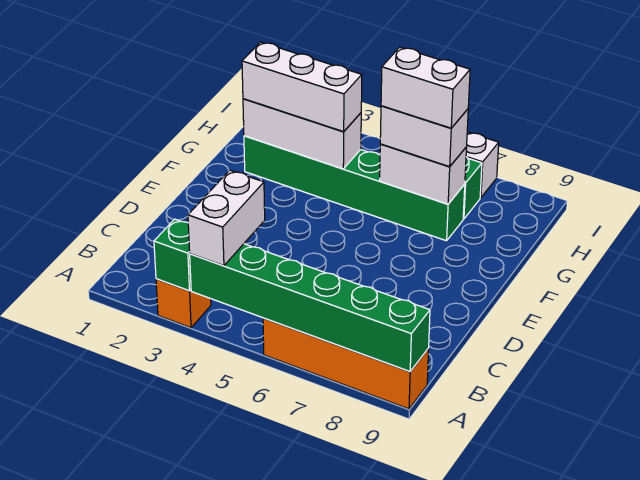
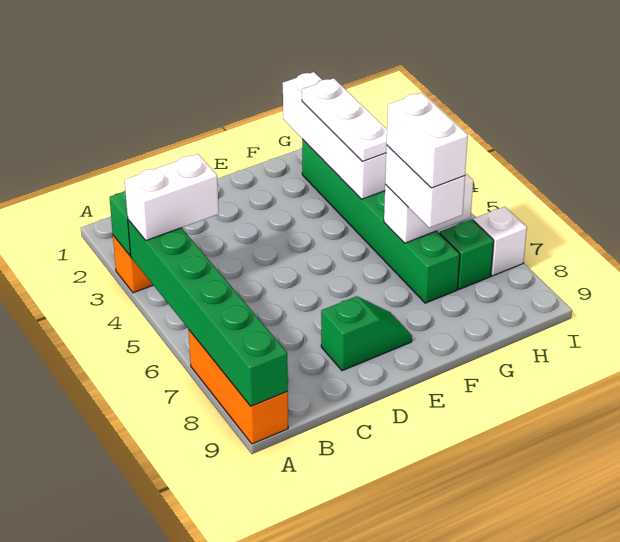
orange brick A6:A9 level 1 -> orange brick A7:A9 level 1
none -> green slope D8:E8 level 1 top D
white brick G2:G4 level 2 -> white brick G1:G4 level 2
white brick G2:G4 level 3 -> white plate G2:G4 level 3
white brick G6:G7 level 2 -> white brick G6:H6 level 2

